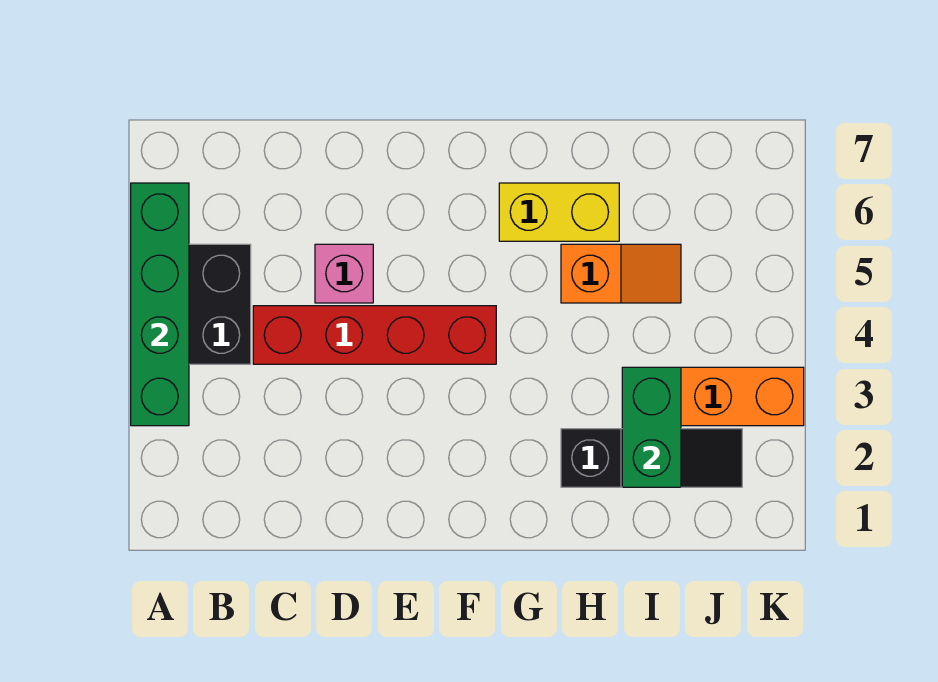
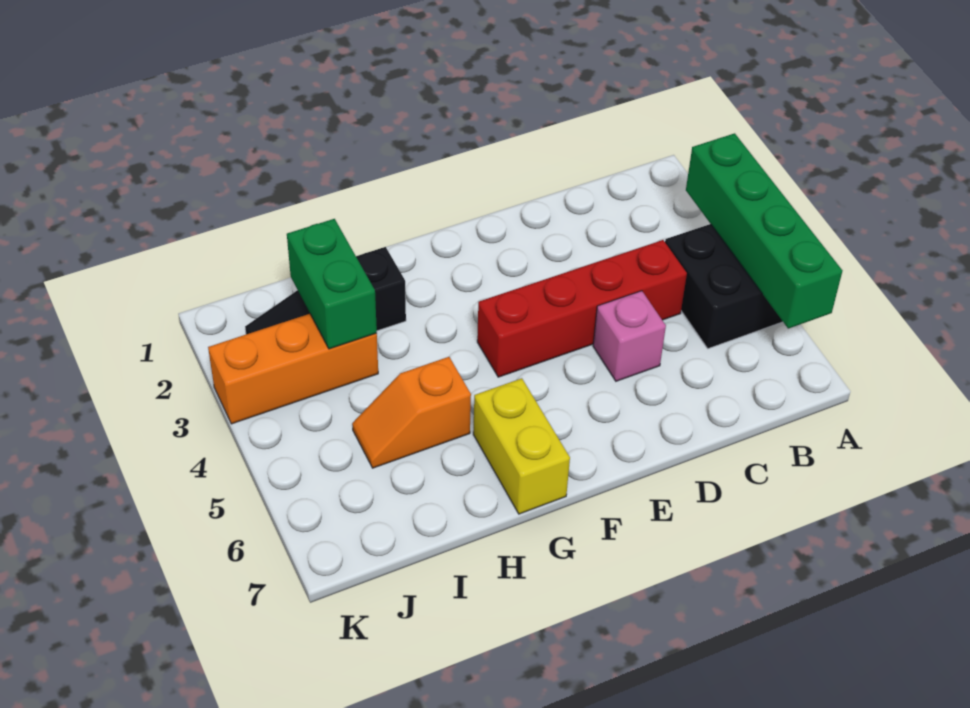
yellow brick G6:H6 level 1 -> yellow brick G6:G7 level 1

